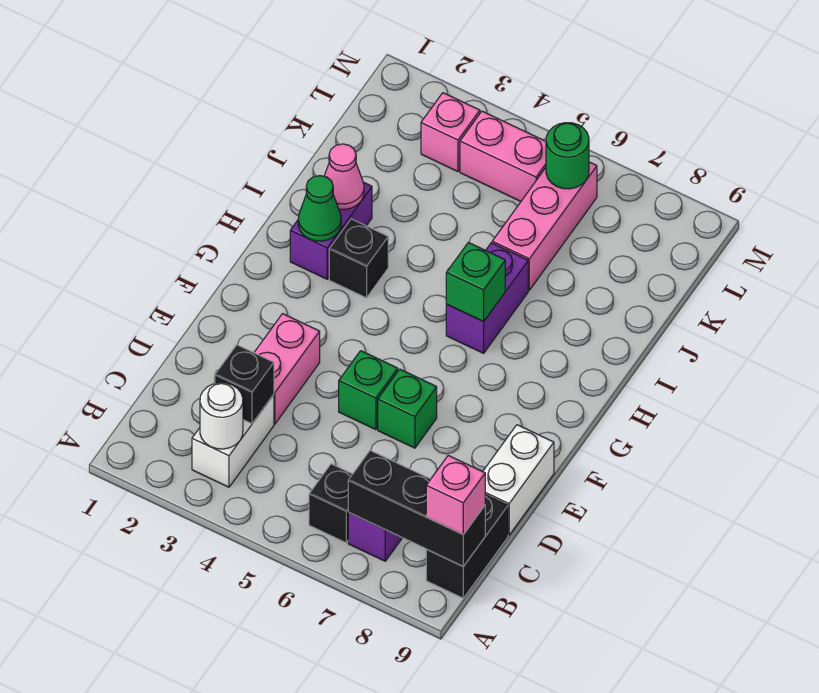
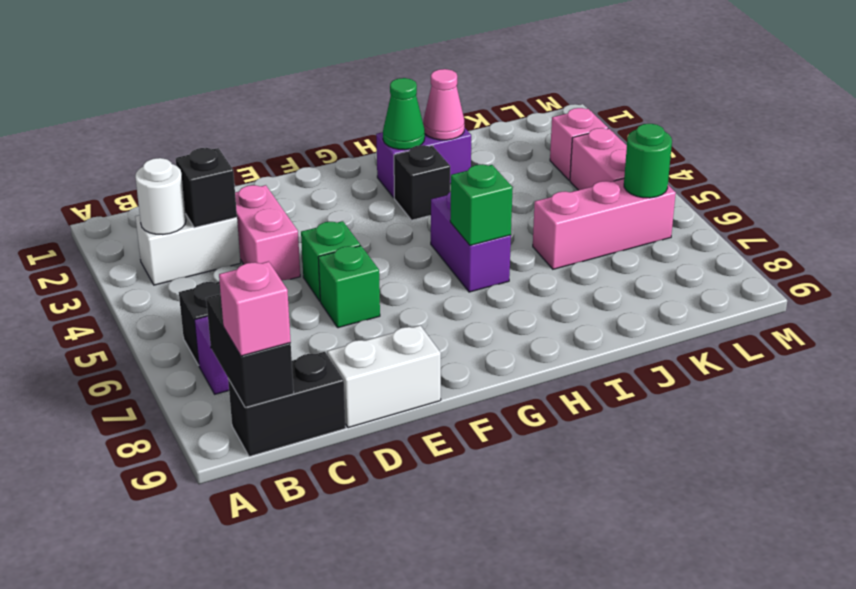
black brick B7:B9 level 2 -> black brick B8:B9 level 2
pink brick D3:E3 level 1 -> pink brick D3:D4 level 1
purple brick H6:I6 level 1 -> purple brick H5:H6 level 1

